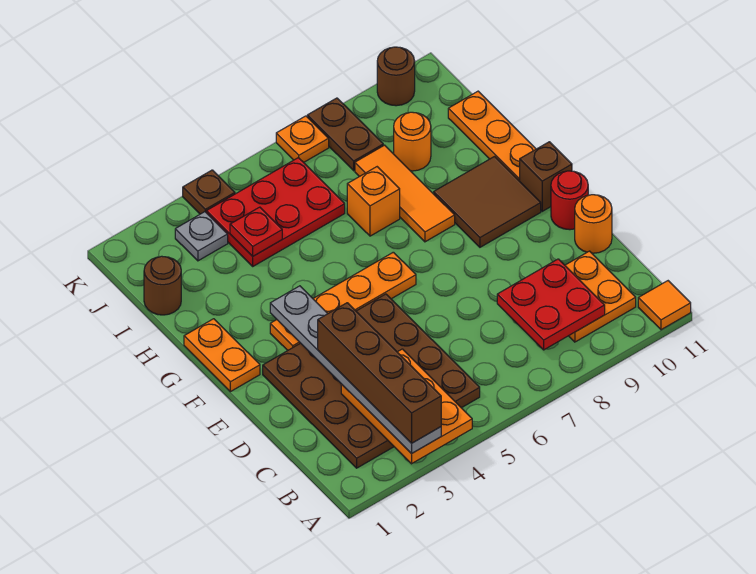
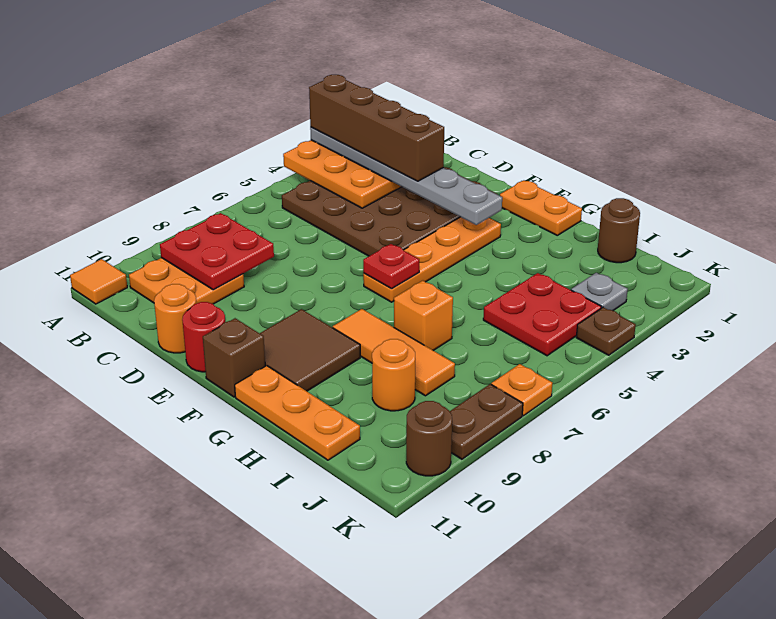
red plate I4:J6 level 1 -> red plate I4:J5 level 1
red plate I4 level 2 -> red plate F6 level 2
brown plate J8:K8 level 1 -> brown plate K8:K9 level 1

